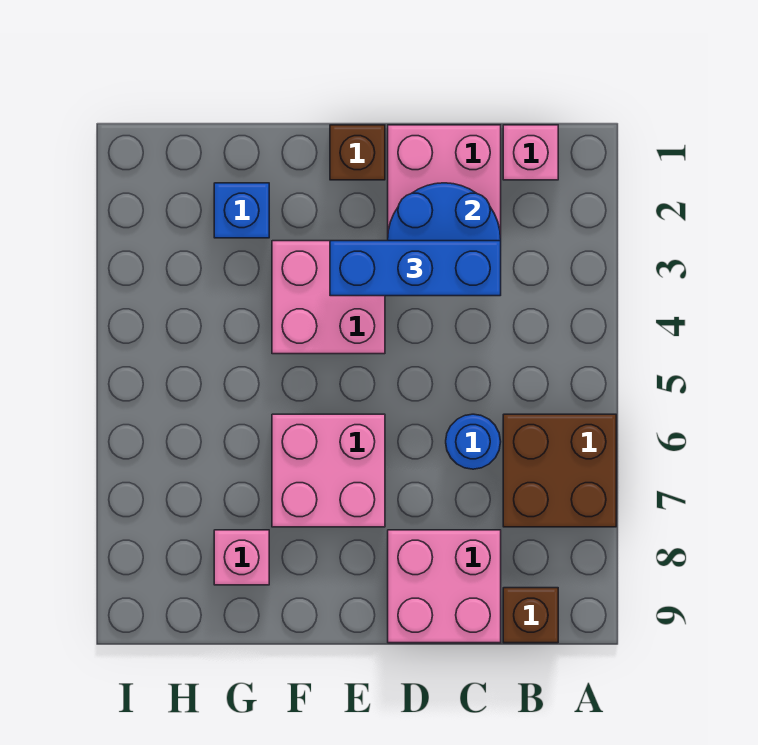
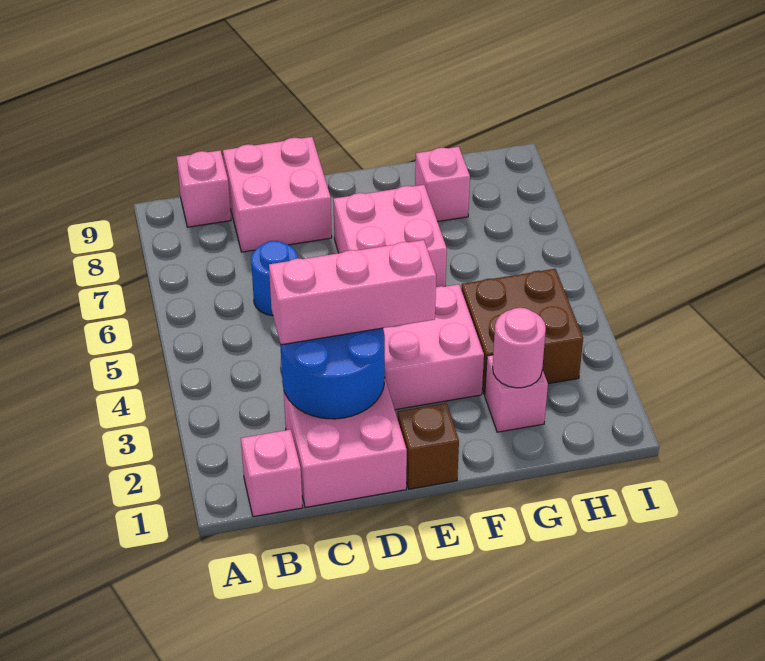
brown brick A6:B7 level 1 -> brown brick G3:H4 level 1
brown brick B9 level 1 -> pink brick B9 level 1
blue brick C3:E3 level 3 -> pink brick C3:E3 level 3
blue brick G2 level 1 -> pink brick G2 level 1
none -> pink round brick G2 level 2

